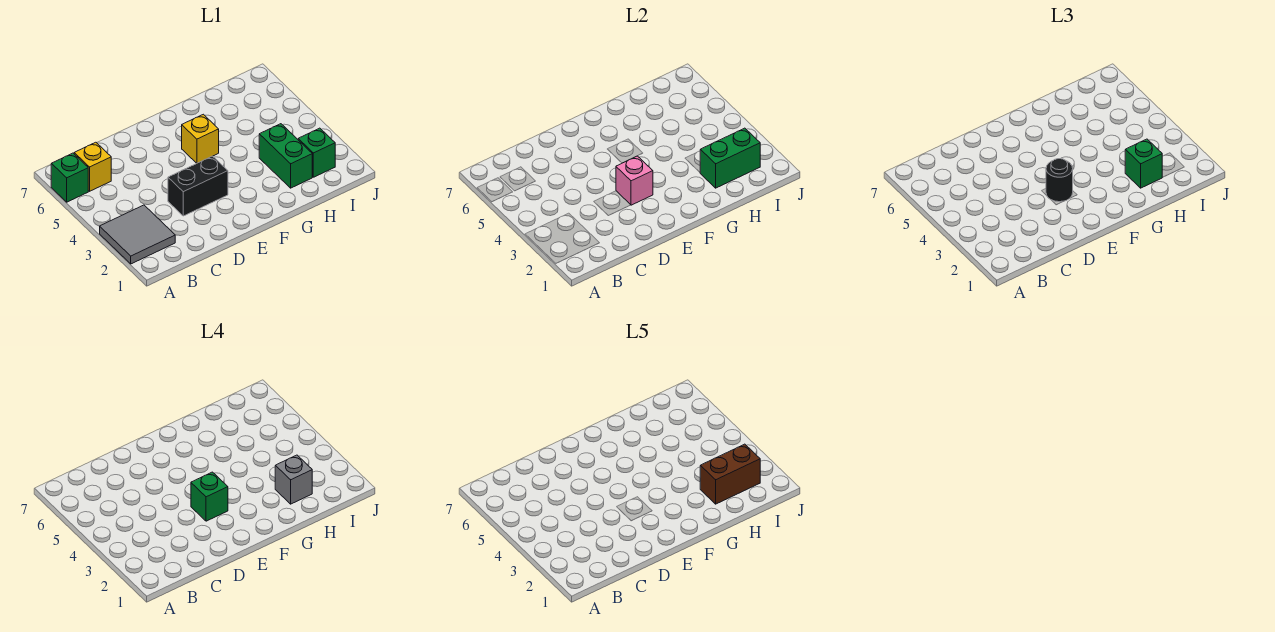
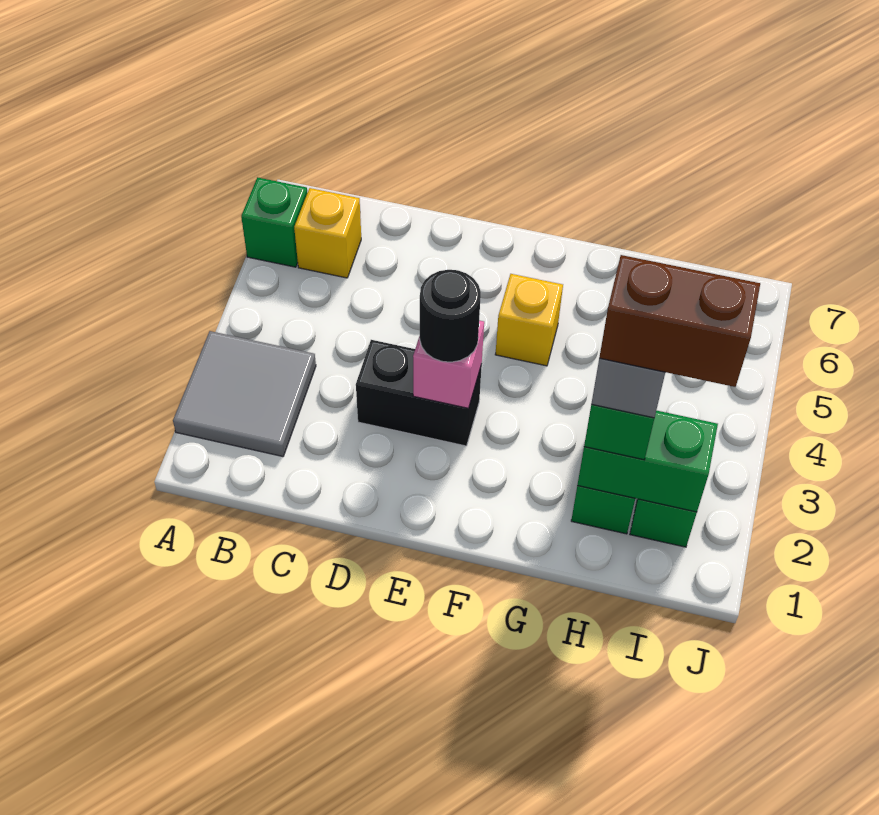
green brick E3 level 4 -> none

